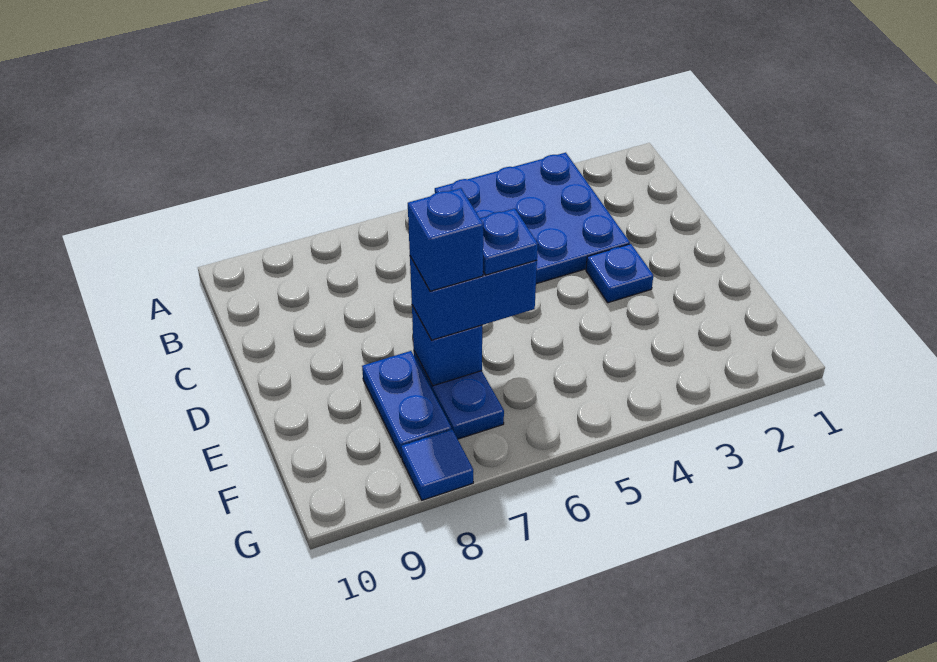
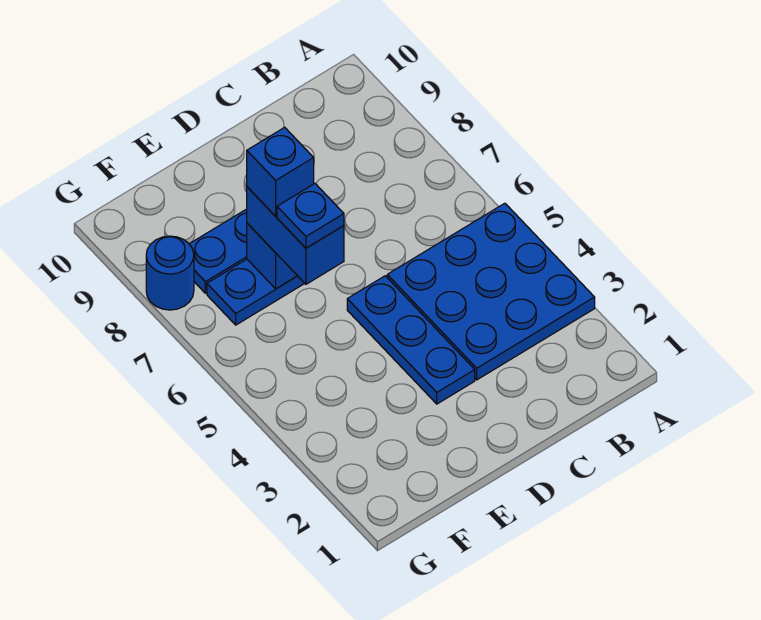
blue plate D3 level 1 -> blue plate D3:D5 level 1
blue tile G8 level 1 -> blue round brick G8 level 1

